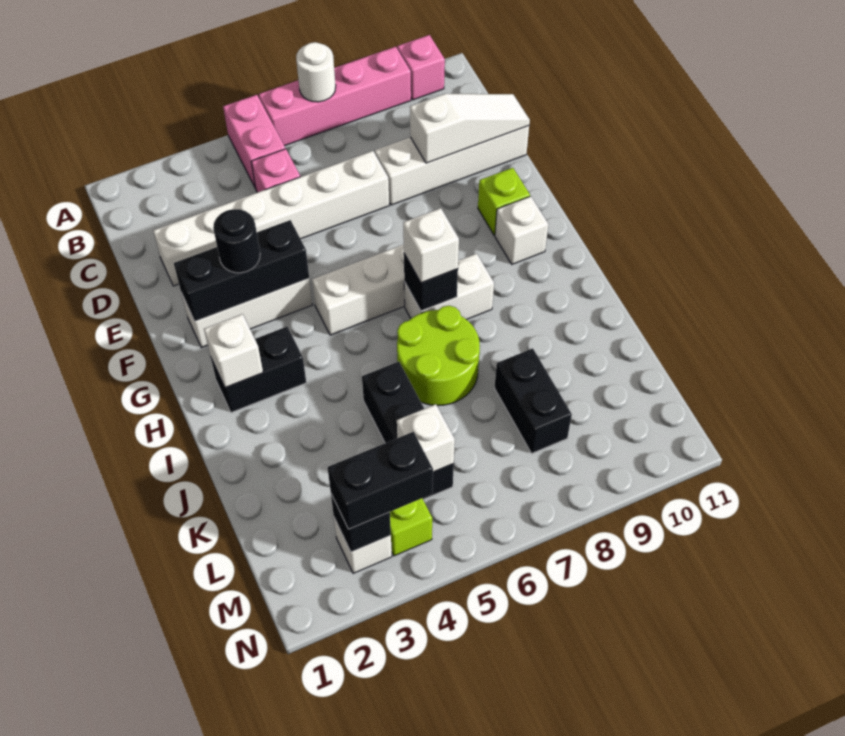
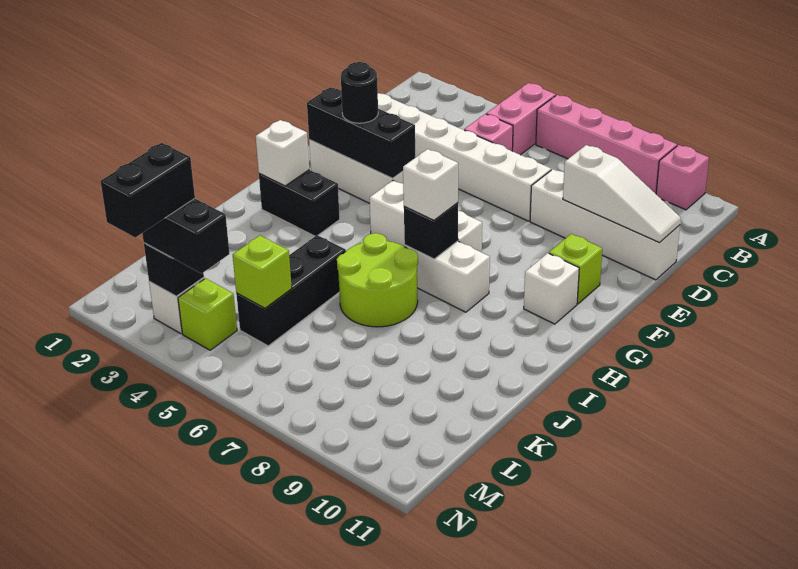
white round brick A7 level 2 -> none
black brick K8:L8 level 1 -> black brick M3:N3 level 4
white brick L5 level 2 -> lime brick L5 level 2

